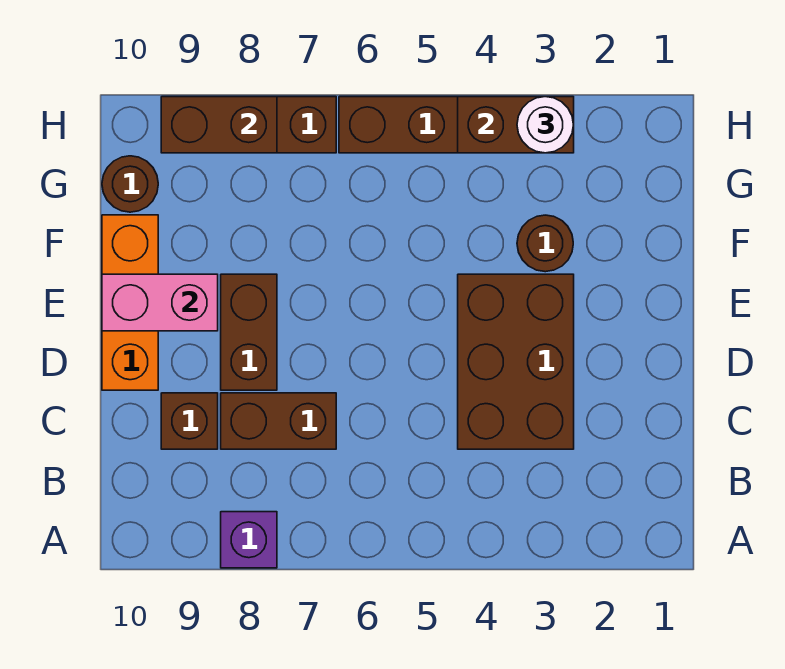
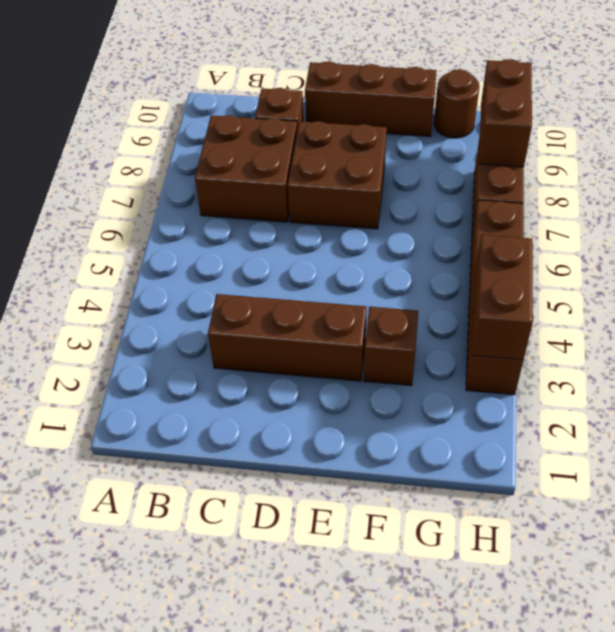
purple brick A8 level 1 -> none
brown brick C3:E4 level 1 -> brown brick C3:E3 level 1
brown brick C7:C8 level 1 -> brown brick B7:C8 level 1
brown brick D8:E8 level 1 -> brown brick D7:E8 level 1
orange brick D10:F10 level 1 -> brown brick D10:F10 level 1
pink brick E9:E10 level 2 -> none
brown round brick F3 level 1 -> brown brick F3 level 1
white round brick H3 level 3 -> none

